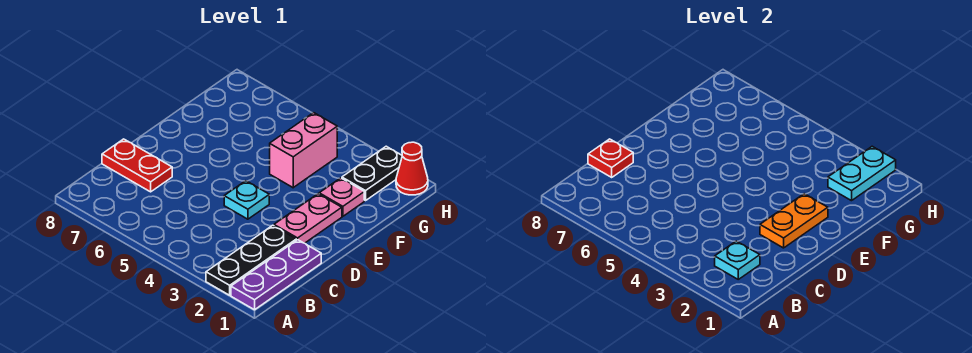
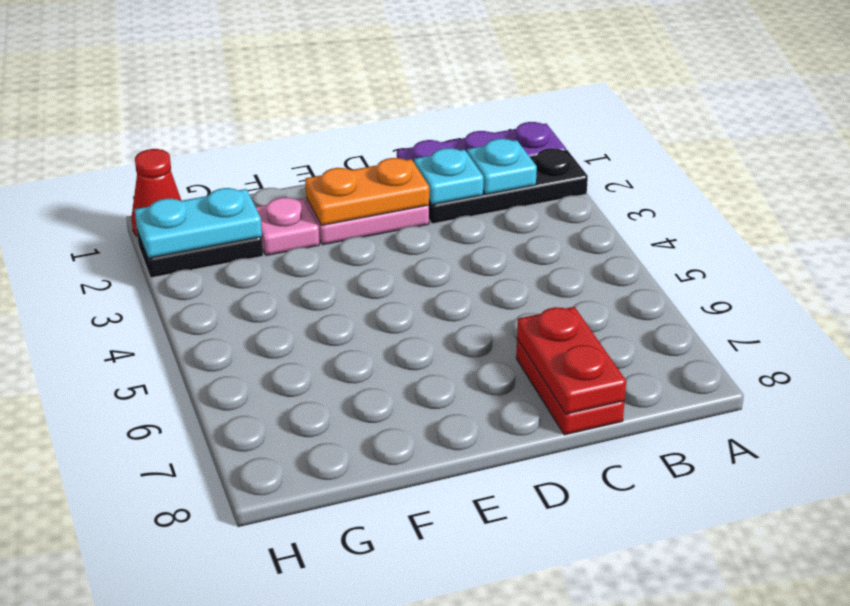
red plate C8 level 2 -> red plate C7:C8 level 2
cyan plate D4 level 1 -> cyan plate C2 level 2
pink brick F4:G4 level 1 -> none

